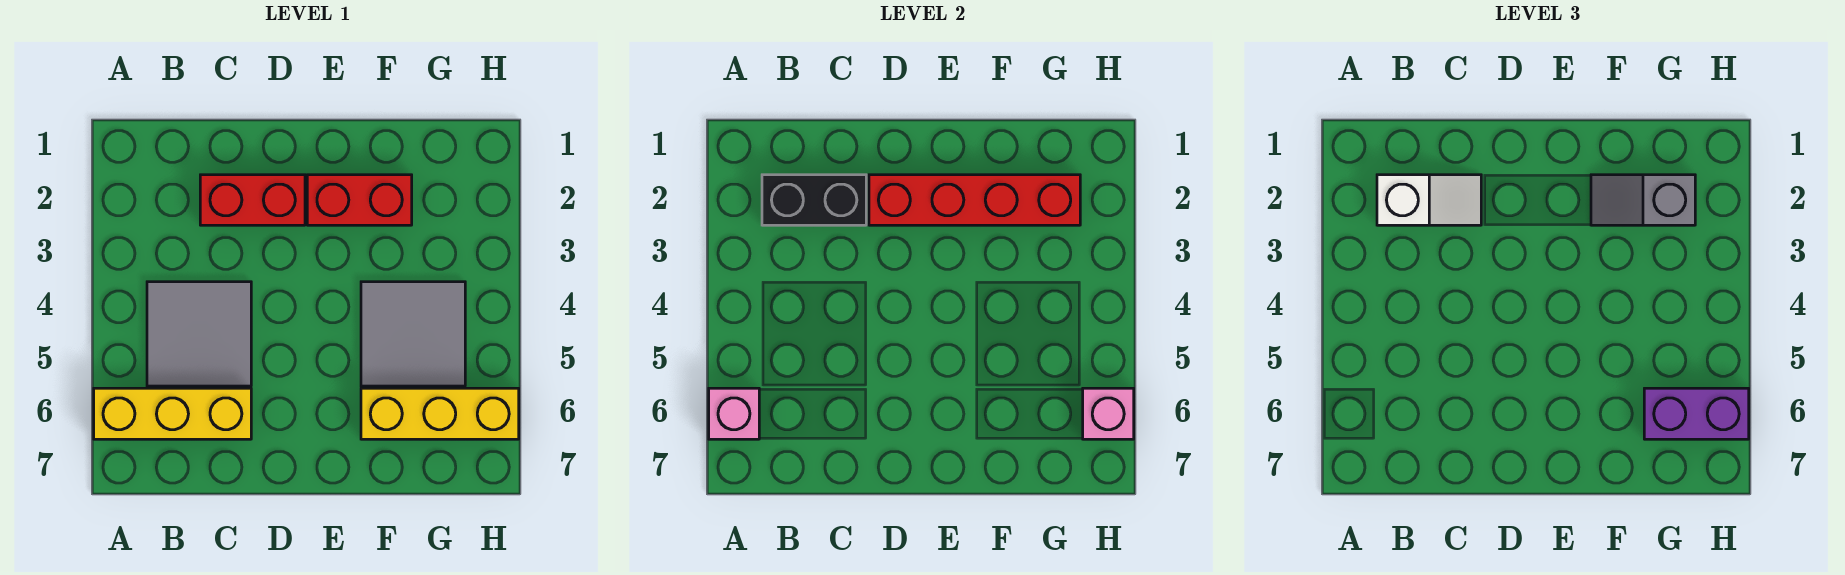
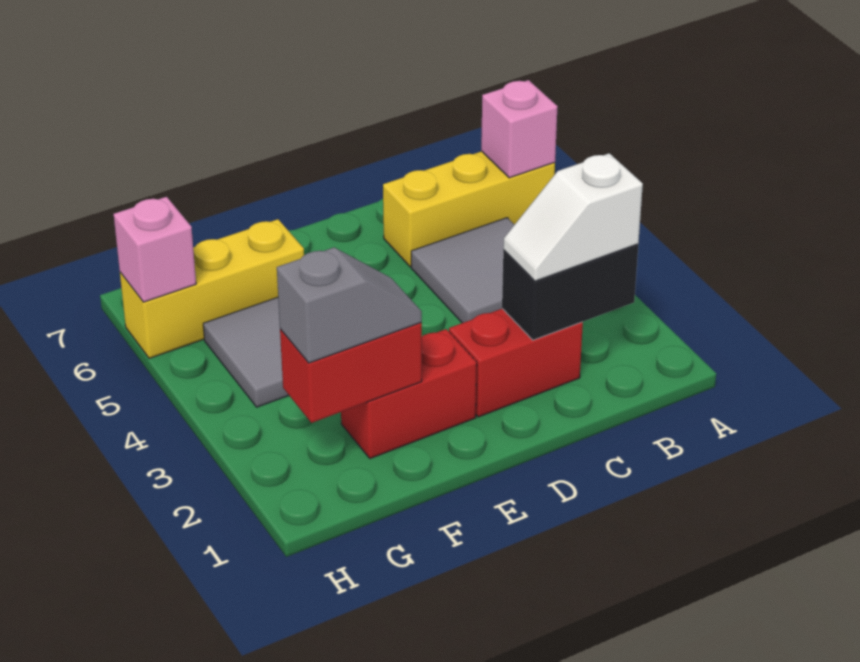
red brick D2:G2 level 2 -> red brick F2:G2 level 2
purple brick G6:H6 level 3 -> none

